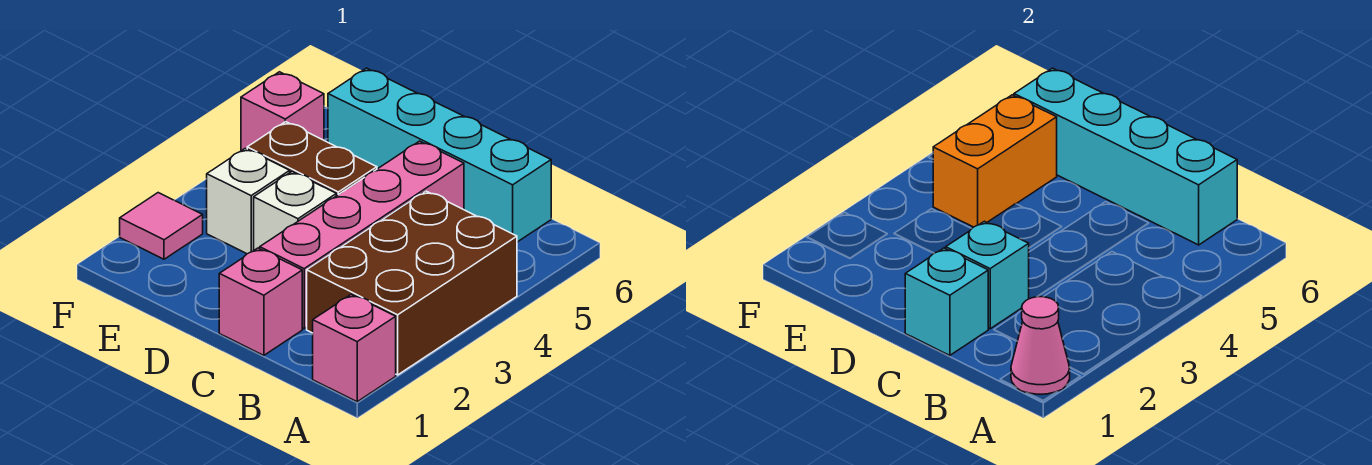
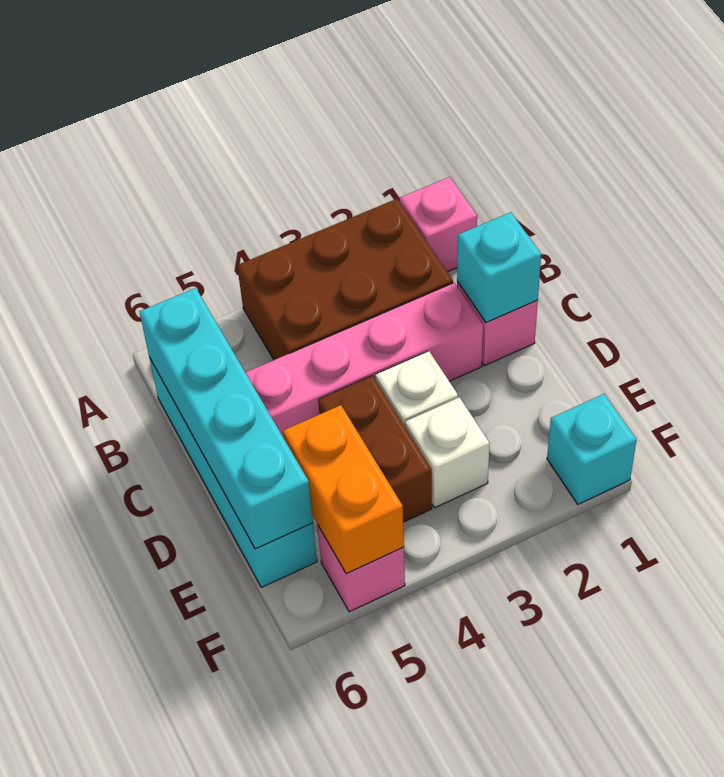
pink cone A1 level 2 -> none
cyan brick C2 level 2 -> cyan brick F1 level 1
orange brick E4:E5 level 2 -> orange brick E5:F5 level 2
pink tile F2 level 1 -> none

